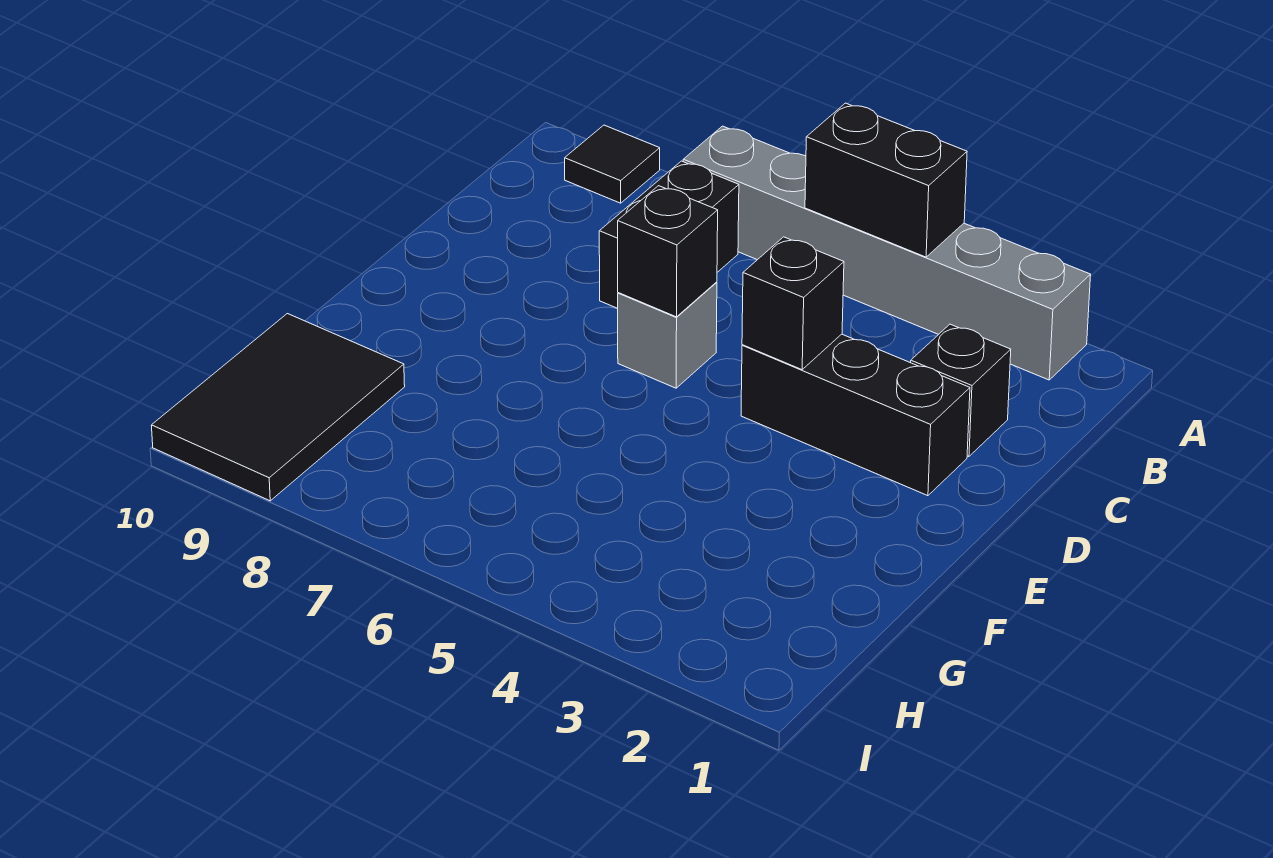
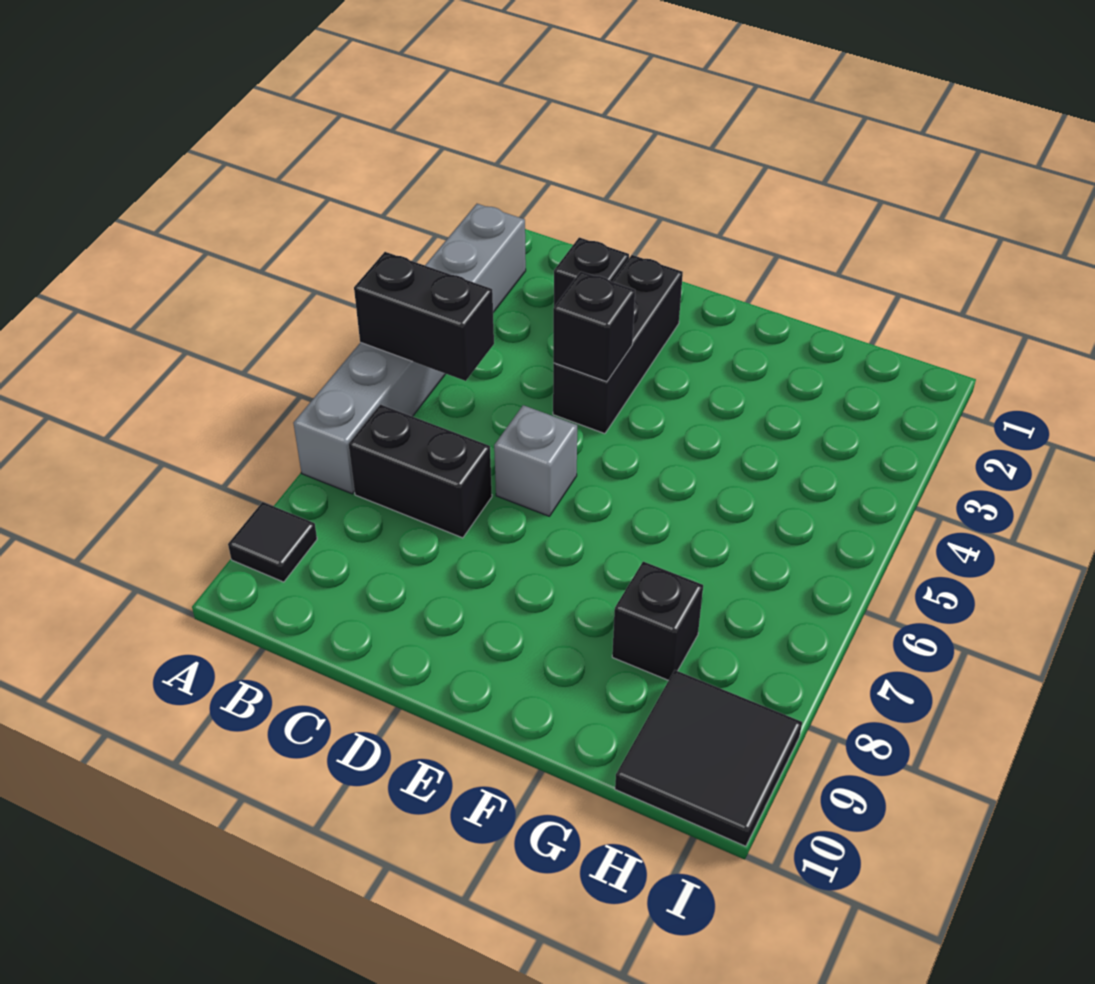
black brick A4:A5 level 2 -> black brick A5:B5 level 2
black brick D6 level 2 -> black brick G8 level 1
black tile G9:I10 level 1 -> black tile H9:I10 level 1

